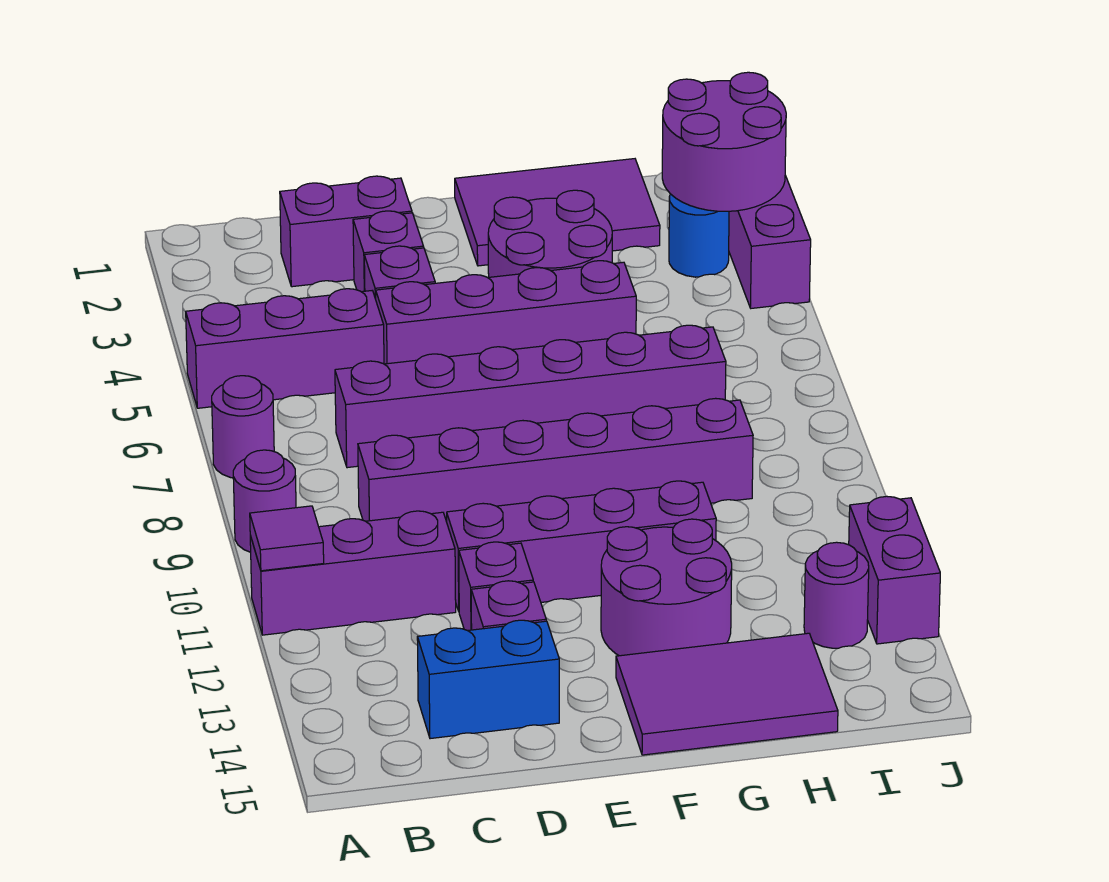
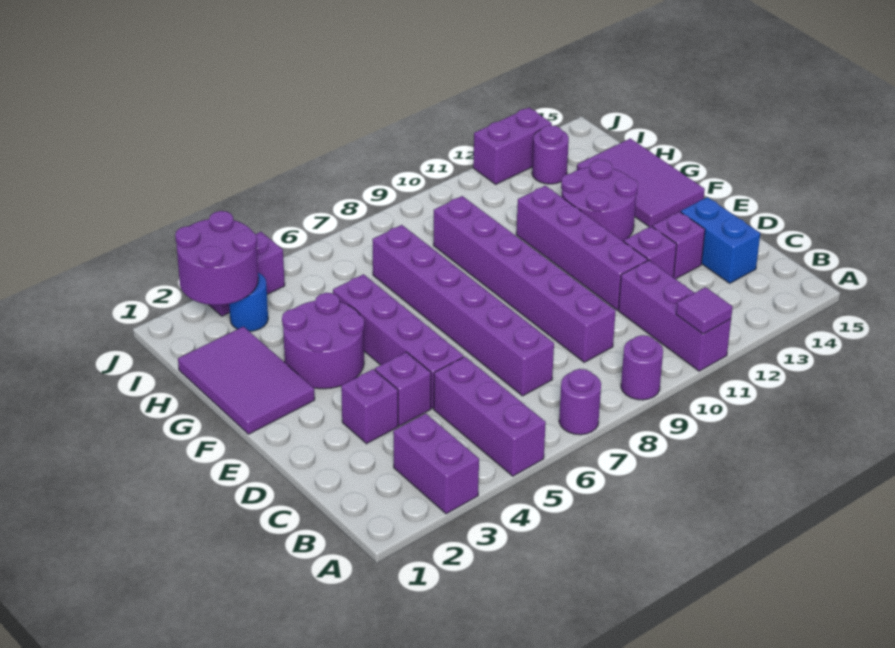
purple brick C2:D2 level 1 -> purple brick A3:B3 level 1

